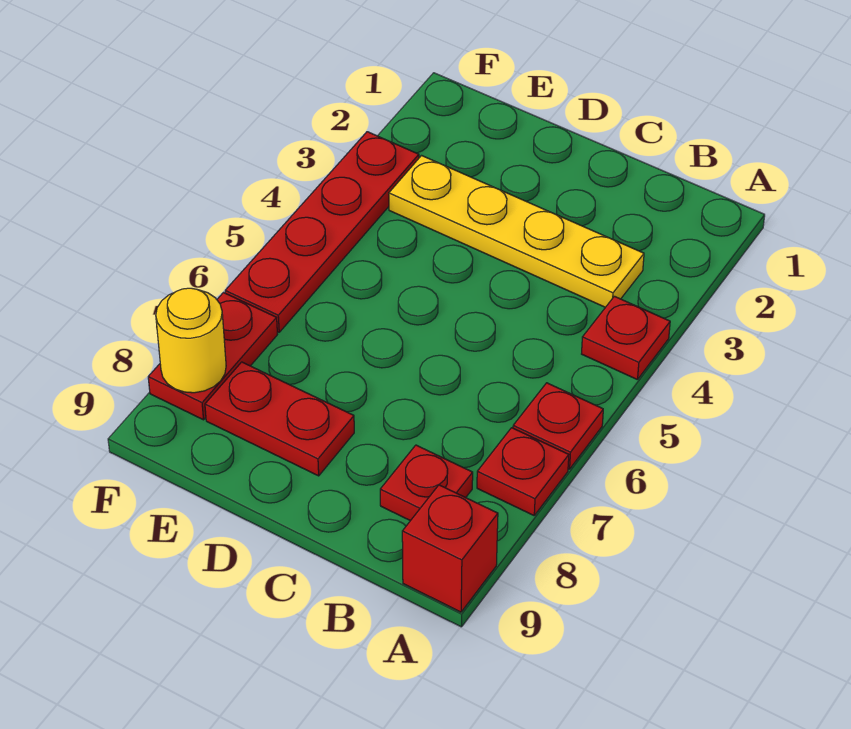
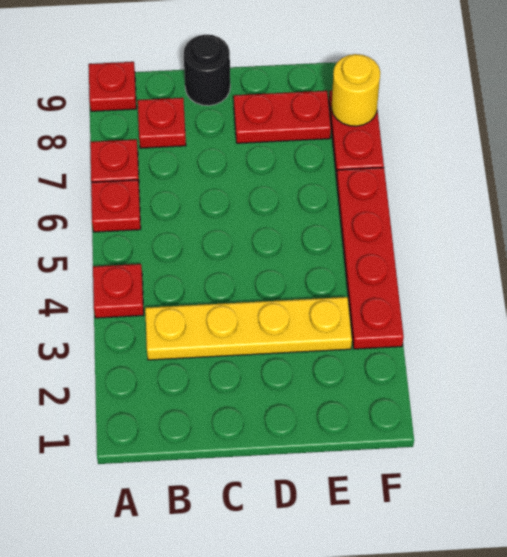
red brick A9 level 1 -> red plate A9 level 1
none -> black round brick C9 level 1

